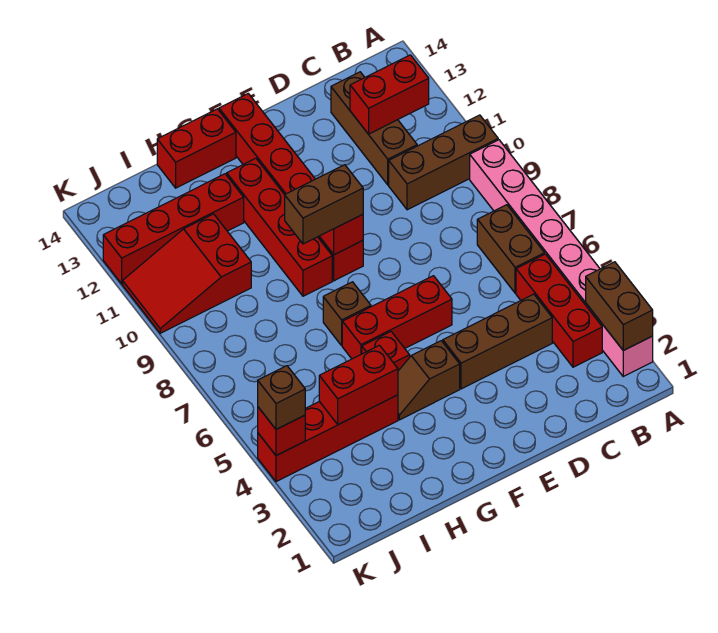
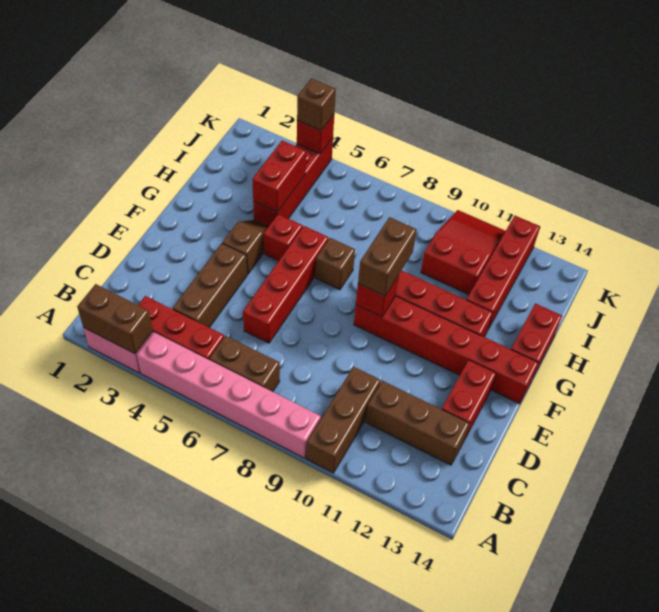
red brick B12:C12 level 2 -> red brick D13:E13 level 1
red brick E6:G6 level 1 -> red brick D6:G6 level 1

